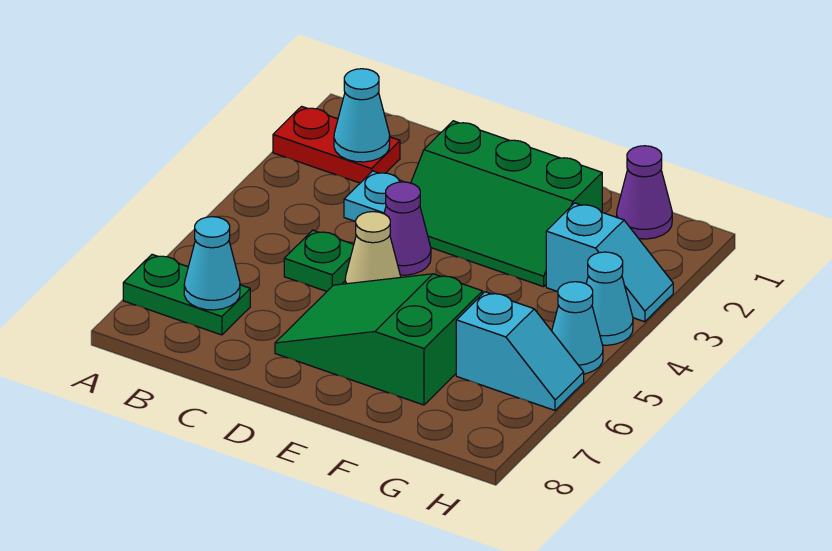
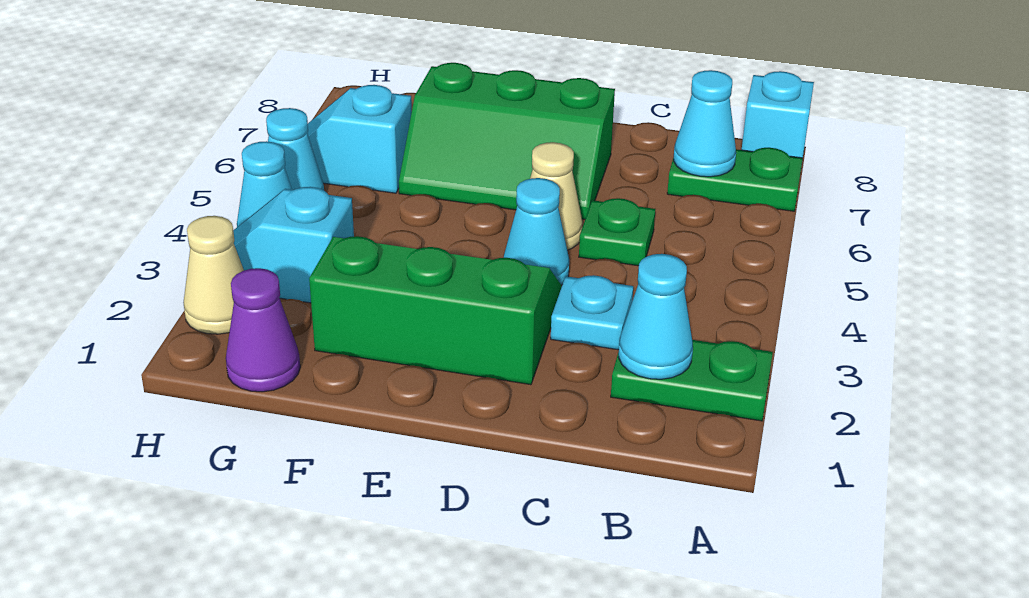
red plate A2:B2 level 1 -> green plate A2:B2 level 1
none -> cyan brick A8 level 1
purple cone D4 level 1 -> cyan cone D4 level 1
green slope D6:F7 level 1 top F -> green slope D6:F7 level 1 top 7
none -> tan cone H2 level 1

